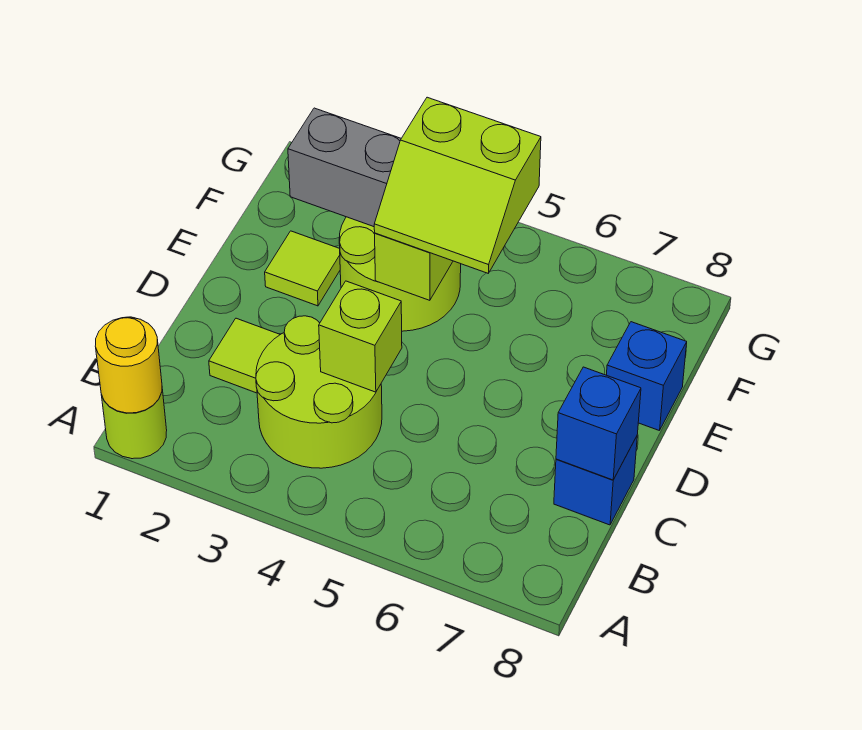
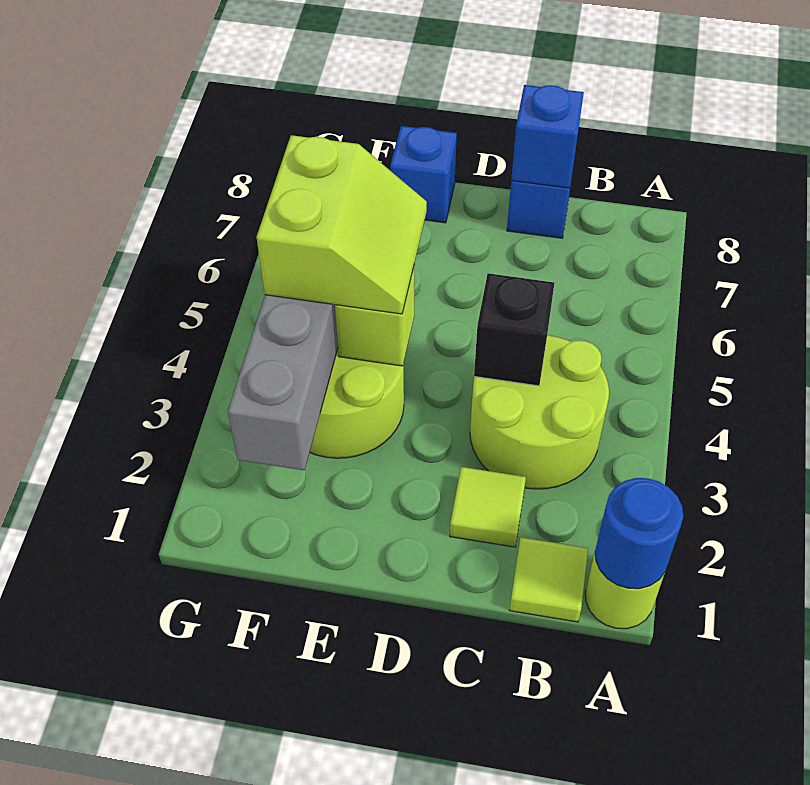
yellow round brick A1 level 2 -> blue round brick A1 level 2
lime brick C4 level 2 -> black brick C4 level 2
lime tile E2 level 1 -> lime tile B1 level 1

